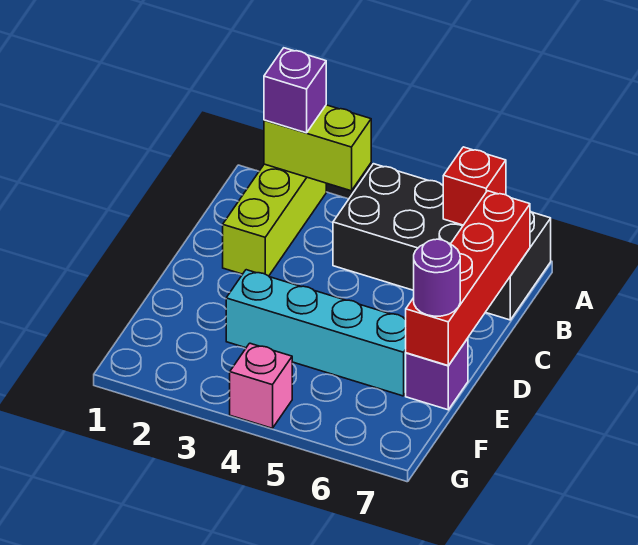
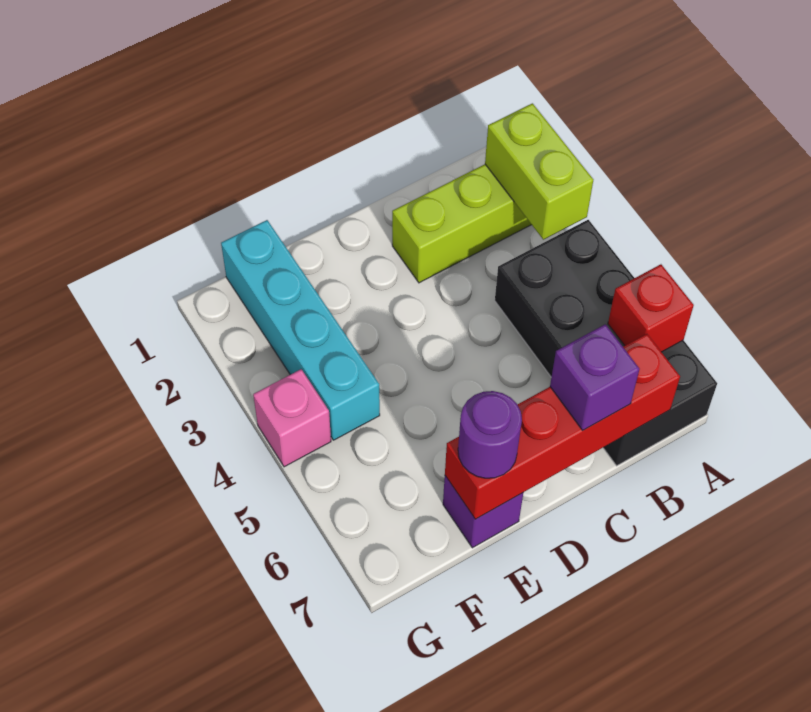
purple brick A2 level 3 -> purple brick C7 level 3
cyan brick E3:E6 level 1 -> cyan brick F1:F4 level 1

